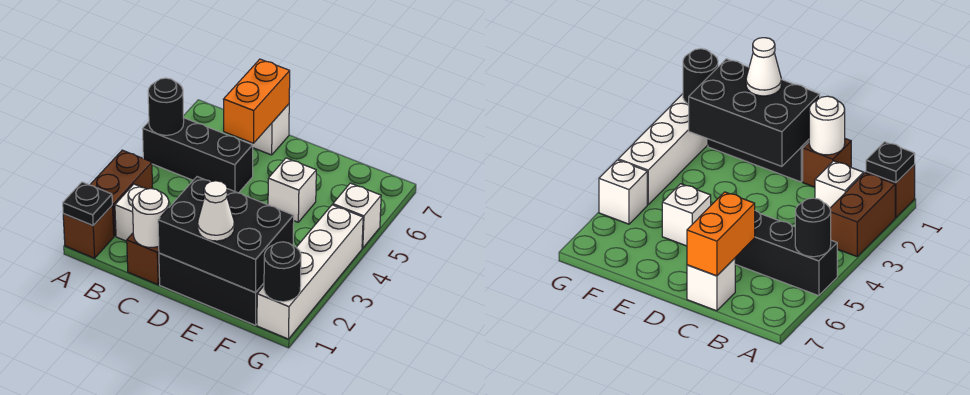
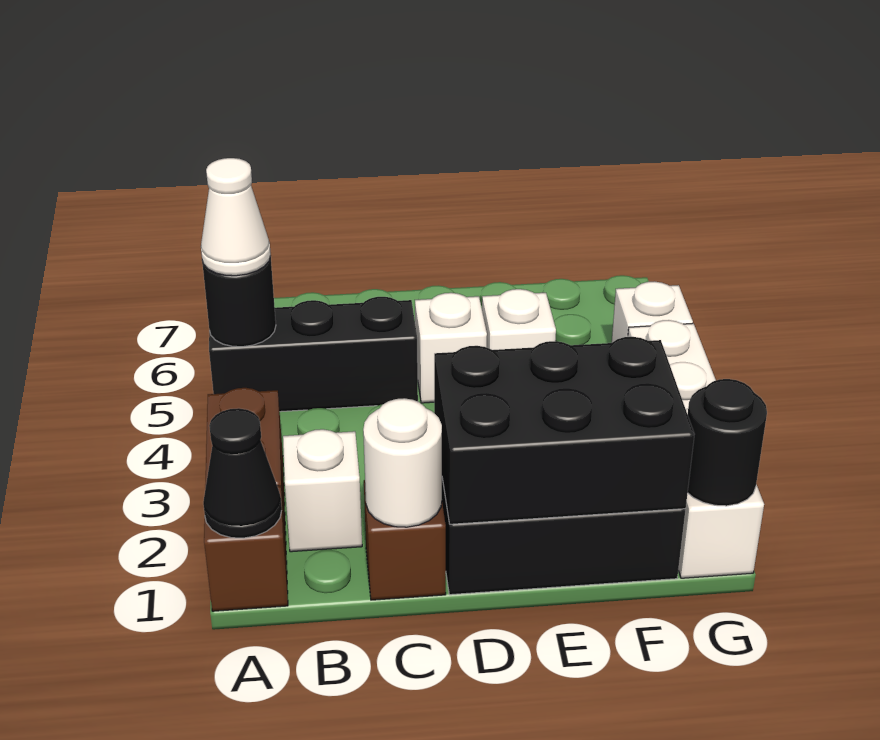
black plate A1 level 2 -> black cone A1 level 2
orange brick C6:C7 level 2 -> none
white brick C7 level 1 -> white brick D5 level 1
white cone E1 level 3 -> white cone A5 level 3

